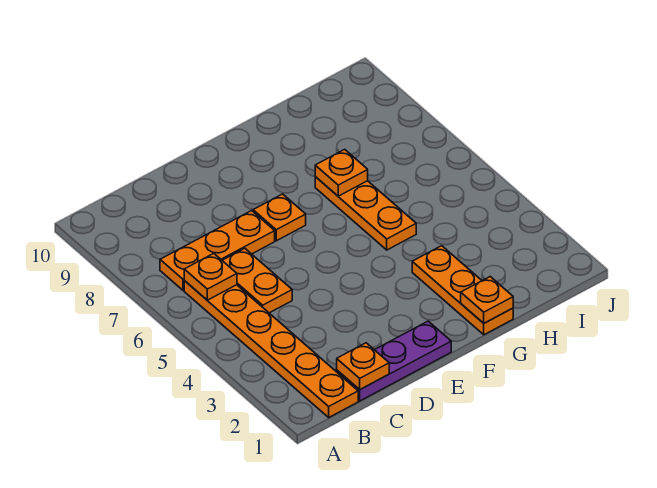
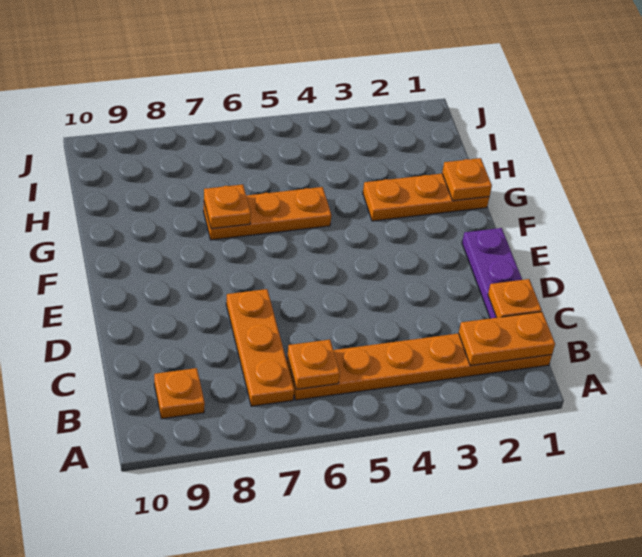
orange plate C5:C6 level 1 -> orange plate B1:B2 level 2
orange plate E7 level 1 -> orange plate B9 level 1

